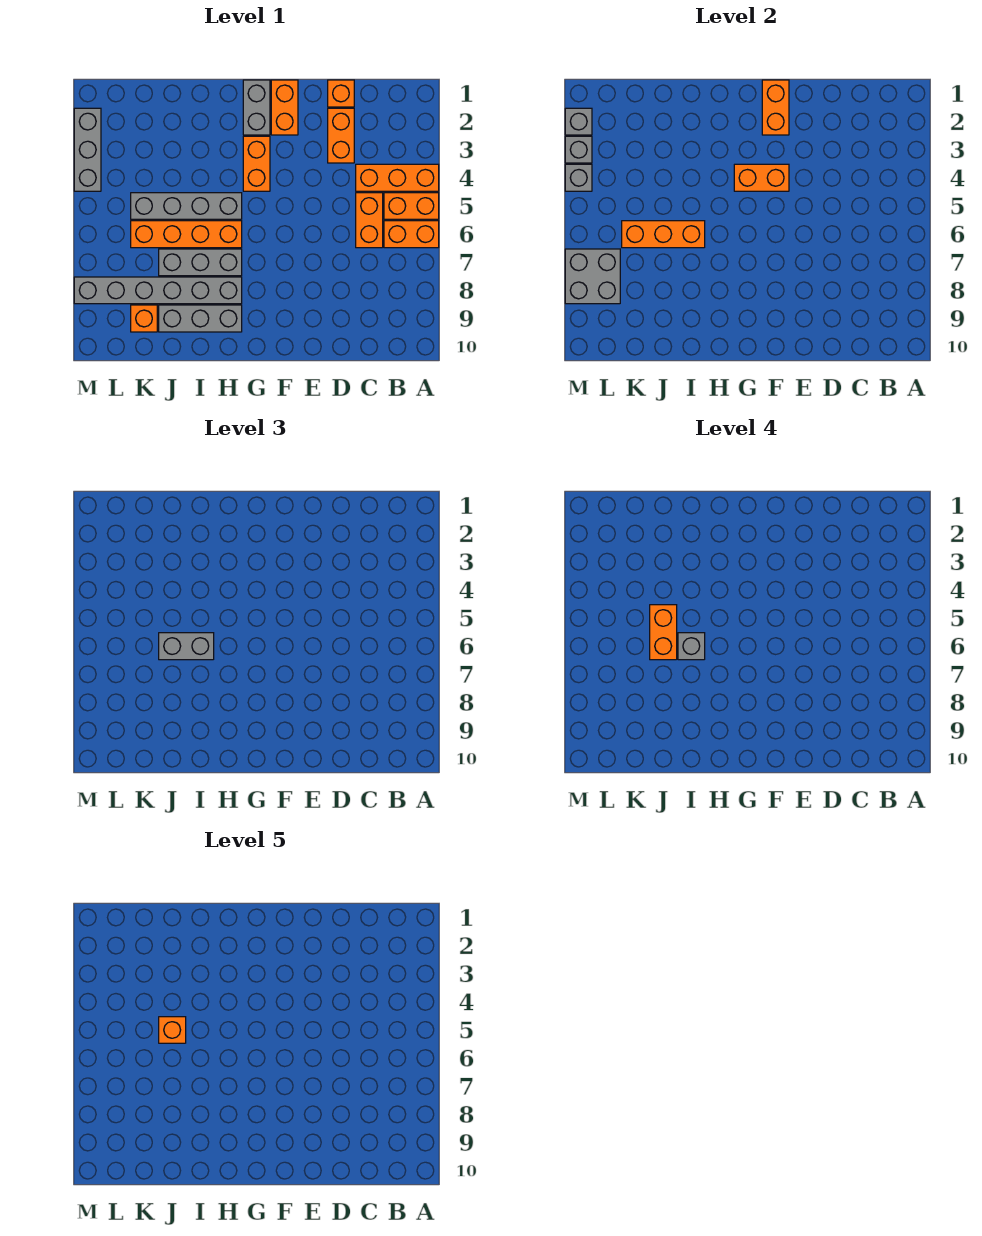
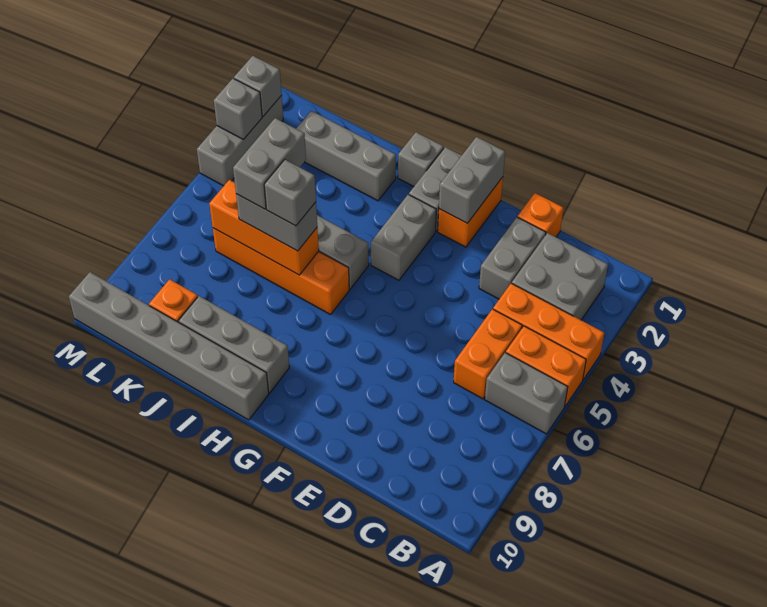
orange brick A6:B6 level 1 -> grey brick A6:B6 level 1
orange brick D2:D3 level 1 -> grey brick D2:D3 level 1
orange brick F1:F2 level 2 -> grey brick F1:F2 level 2
orange brick F4:G4 level 2 -> none
orange brick G3:G4 level 1 -> grey brick G3:G4 level 1
grey brick H7:J7 level 1 -> grey brick I2:K2 level 1
grey brick H8:M8 level 1 -> grey brick H10:M10 level 1
orange brick J5:J6 level 4 -> grey brick J5:J6 level 4
orange brick J5 level 5 -> none
grey brick L7:M8 level 2 -> grey brick B2:C3 level 1
grey brick M4 level 2 -> grey brick H1 level 1

